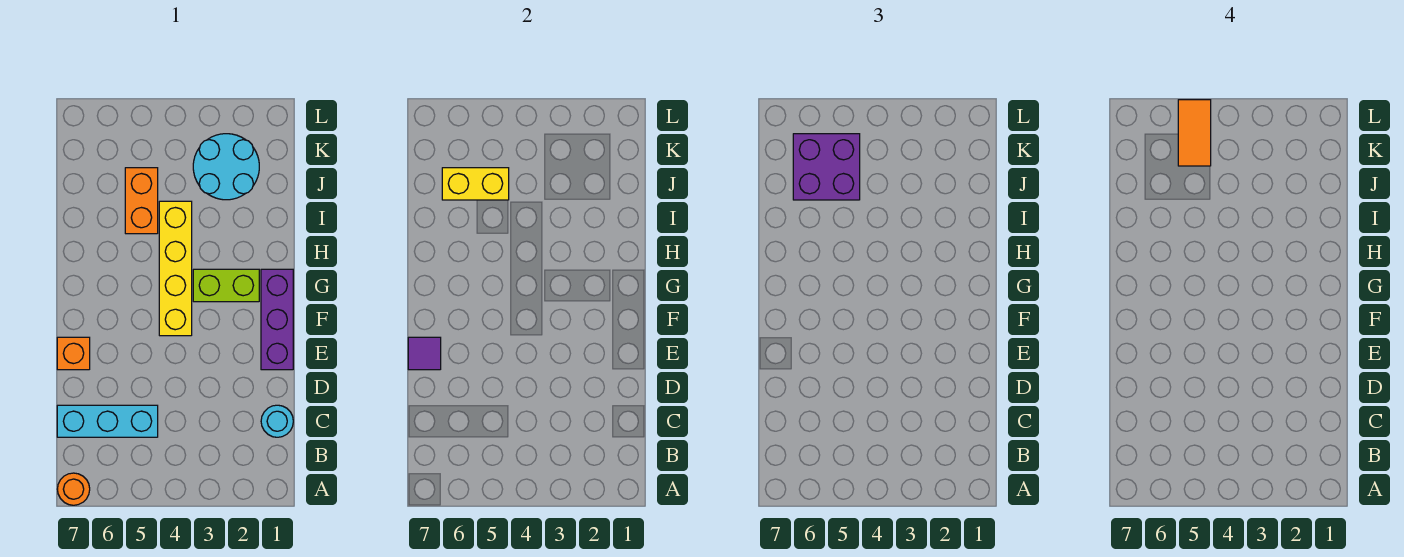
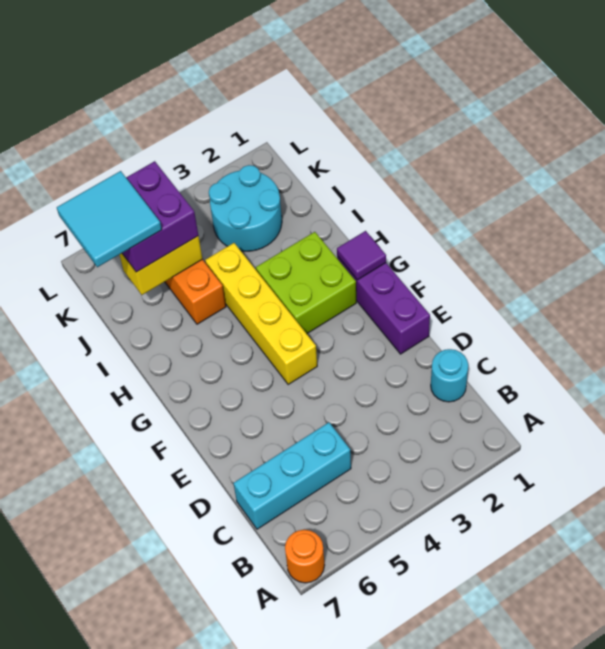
orange brick E7 level 1 -> none
purple tile E7 level 2 -> purple tile G1 level 2
lime brick G2:G3 level 1 -> lime brick G2:H3 level 1
none -> cyan tile J6:K7 level 4
orange tile K5:L5 level 4 -> none

